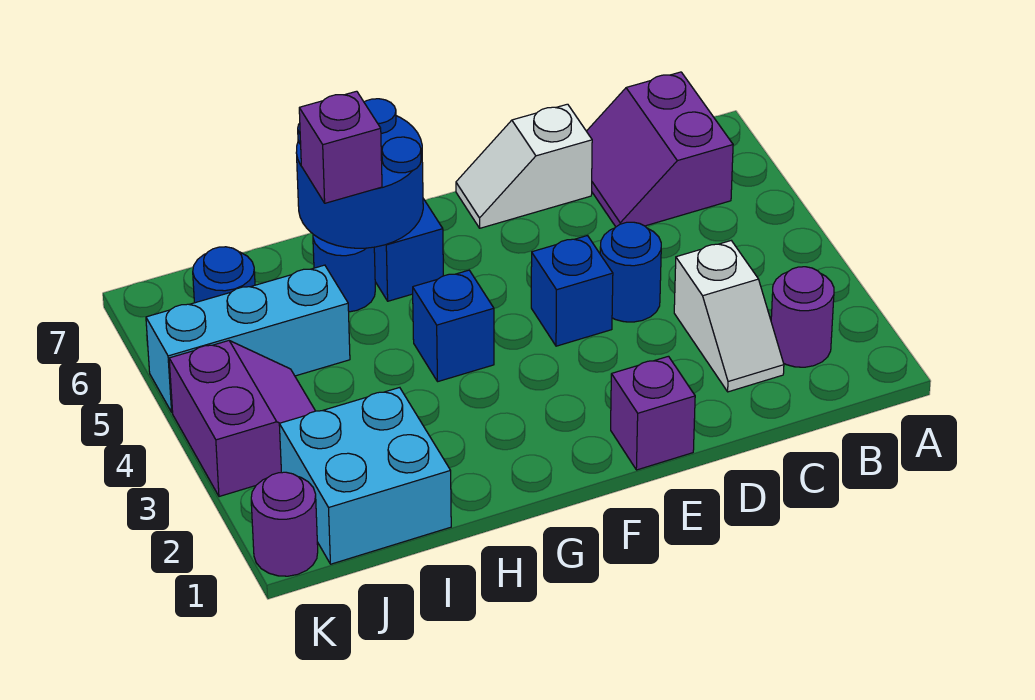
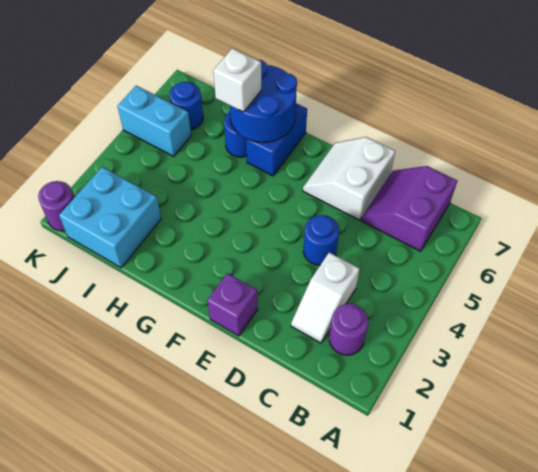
white slope D7:E7 level 1 top D -> white slope D6:E7 level 1 top D
blue brick E4 level 1 -> none
blue brick G4 level 1 -> none
purple brick H6 level 3 -> white brick H6 level 3
cyan brick I5:K5 level 1 -> cyan brick J5:K5 level 1
purple slope J3:K4 level 1 top K -> none

